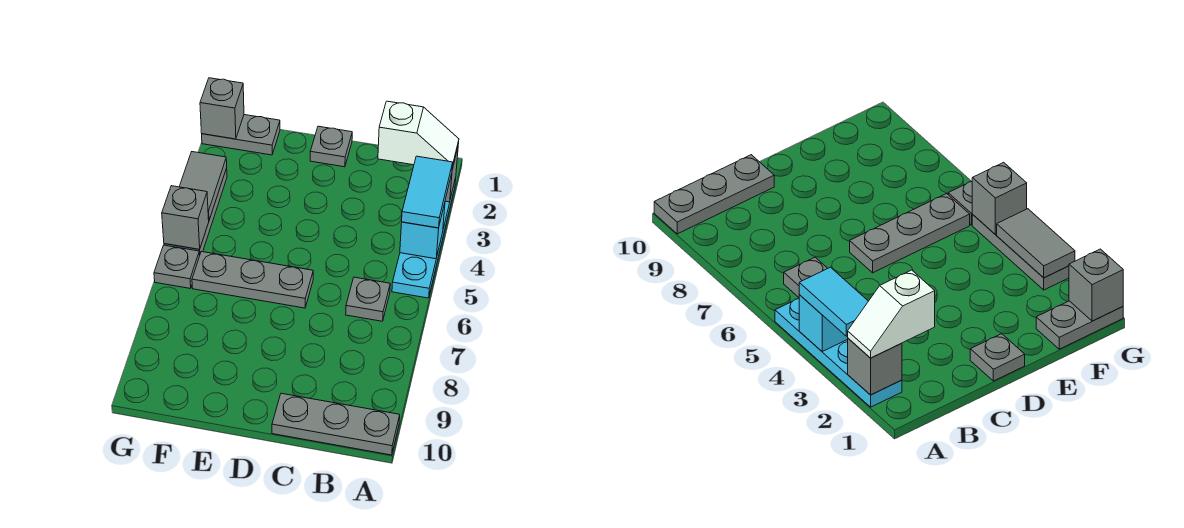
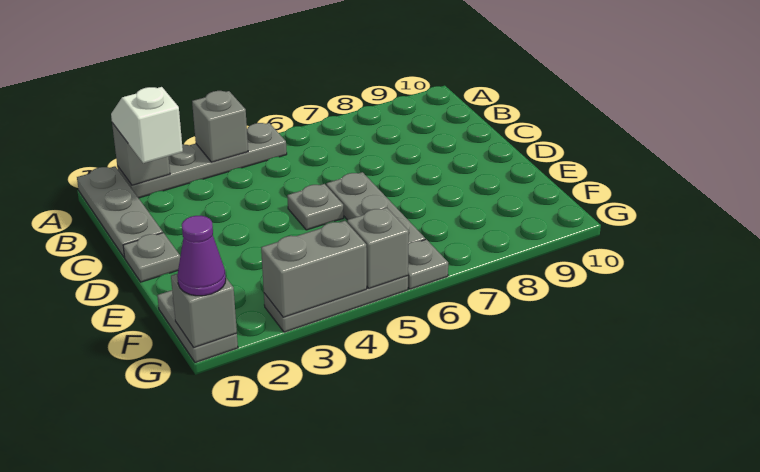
cyan plate A2:A5 level 1 -> grey plate A2:A5 level 1
cyan tile A3:A4 level 3 -> none
cyan brick A4 level 2 -> grey brick A4 level 2
grey plate A10:C10 level 1 -> grey plate A1:C1 level 1
grey plate B6 level 1 -> grey plate D5 level 1
none -> purple cone G1 level 3
grey tile G3:G4 level 2 -> grey brick G3:G4 level 2

